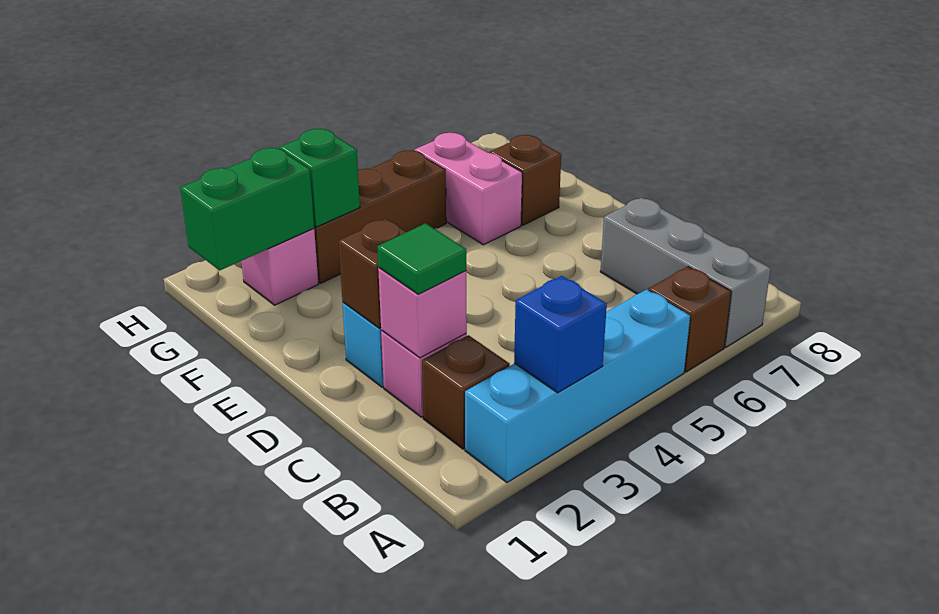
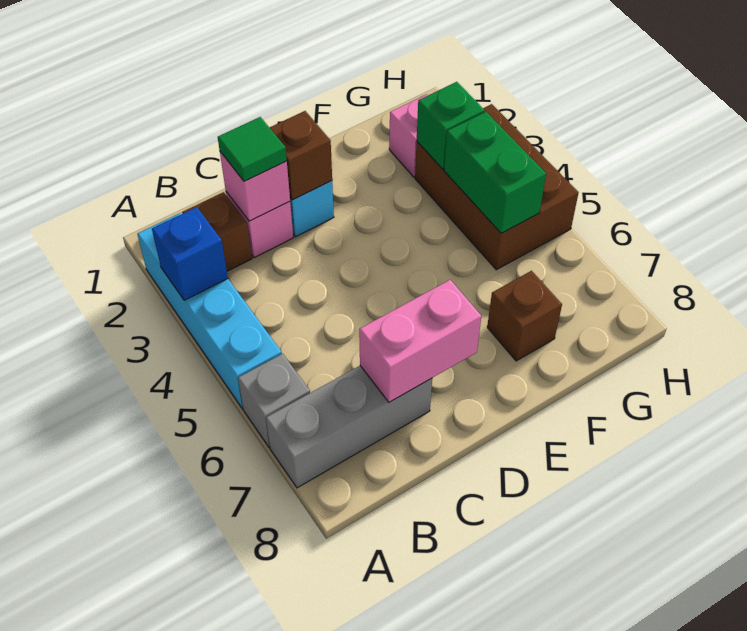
brown brick A6 level 1 -> grey brick A6 level 1
pink brick F6:G6 level 1 -> pink brick C7:D7 level 2
green brick G1:G2 level 2 -> green brick G4:G5 level 2
brown brick G3:G5 level 1 -> brown brick G3:H5 level 1

